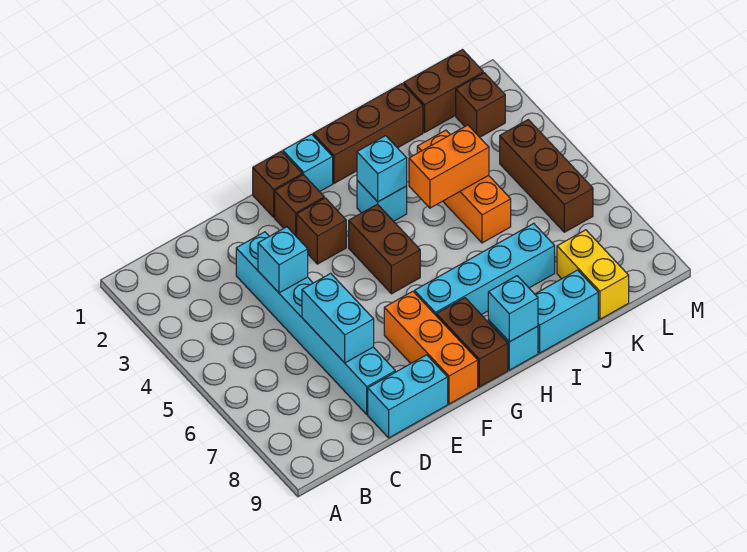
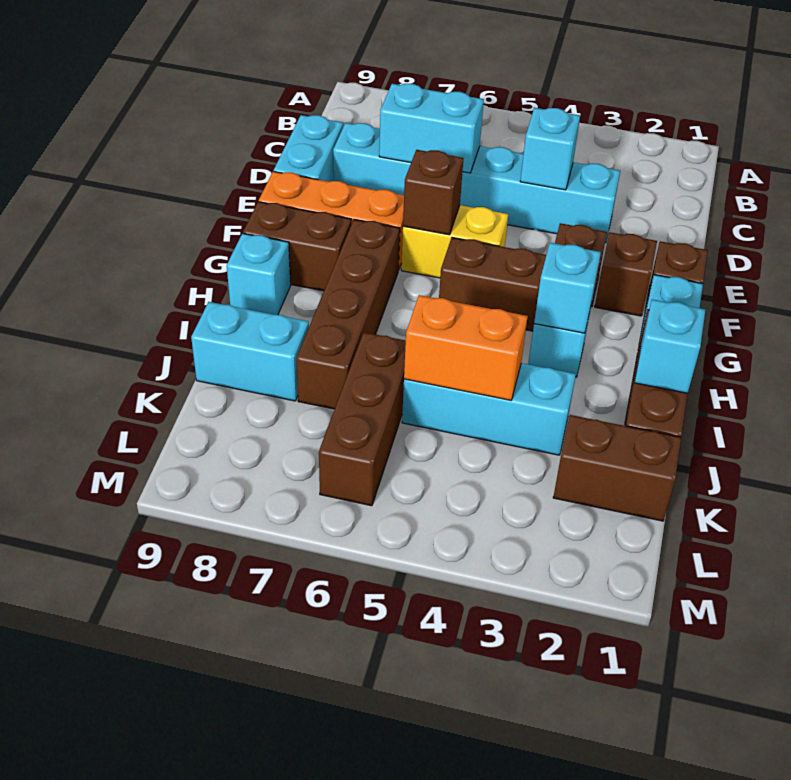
cyan brick G7:J7 level 1 -> brown brick G7:J7 level 1
cyan brick H9 level 2 -> cyan brick I1 level 2
orange brick I4:J4 level 2 -> orange brick J4:J5 level 2
cyan brick I9:J9 level 1 -> cyan brick J8:J9 level 1
orange brick J3:J5 level 1 -> cyan brick J3:J5 level 1
brown brick K1:L1 level 1 -> brown brick K1:K2 level 1
yellow brick K8:K9 level 1 -> yellow brick F5:F6 level 1
brown brick L2 level 1 -> brown brick F6 level 2
brown brick L4:L6 level 1 -> brown brick J6:L6 level 1

